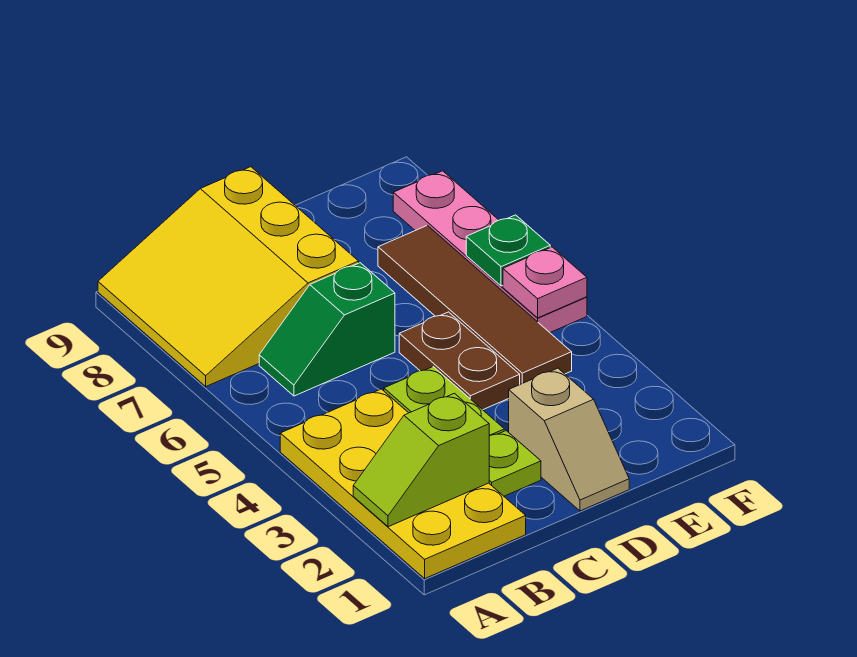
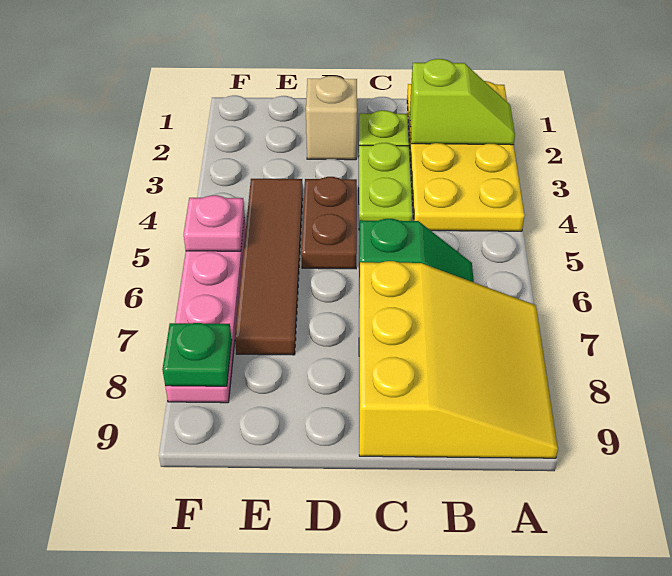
green plate F6 level 2 -> green plate F8 level 2

